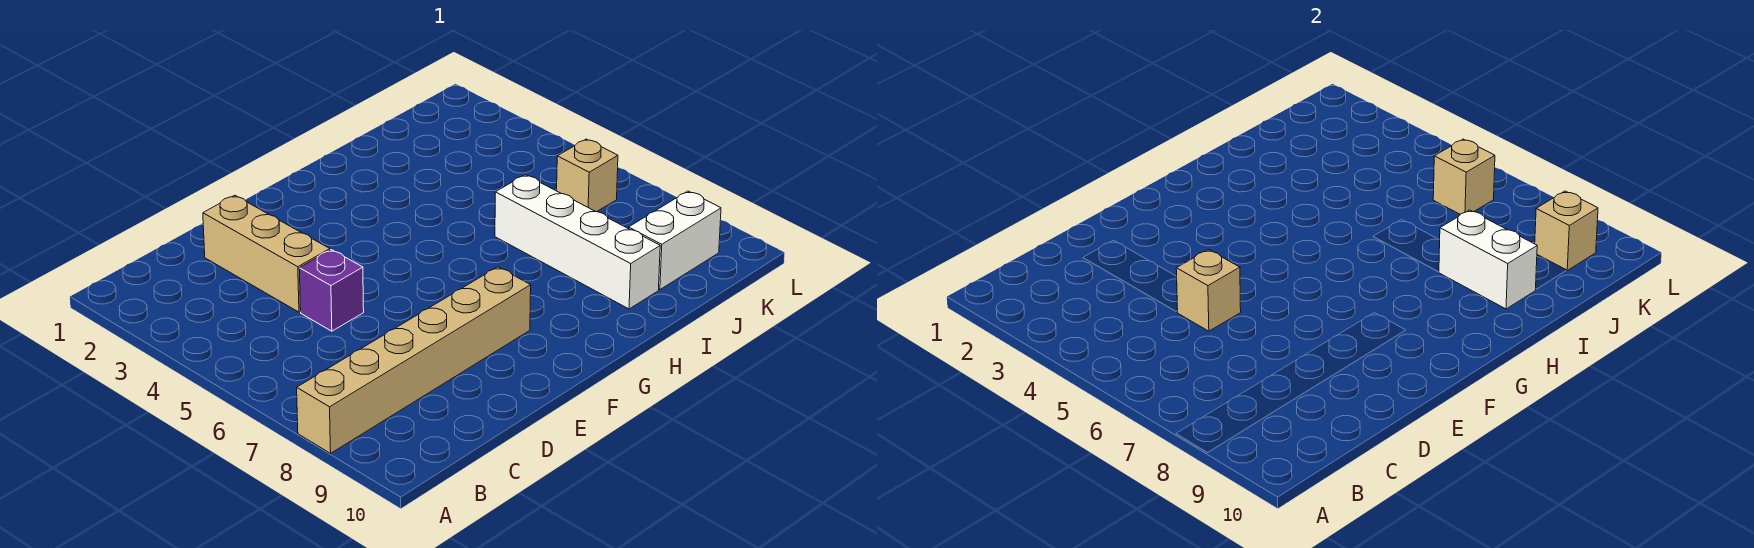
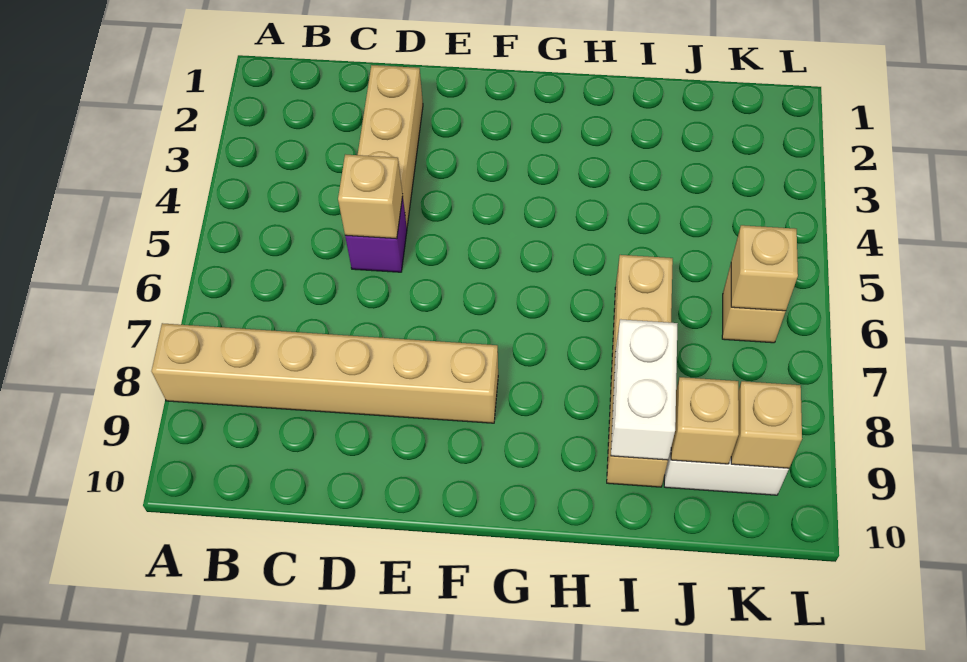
white brick I6:I9 level 1 -> tan brick I6:I9 level 1
none -> tan brick J9 level 2

